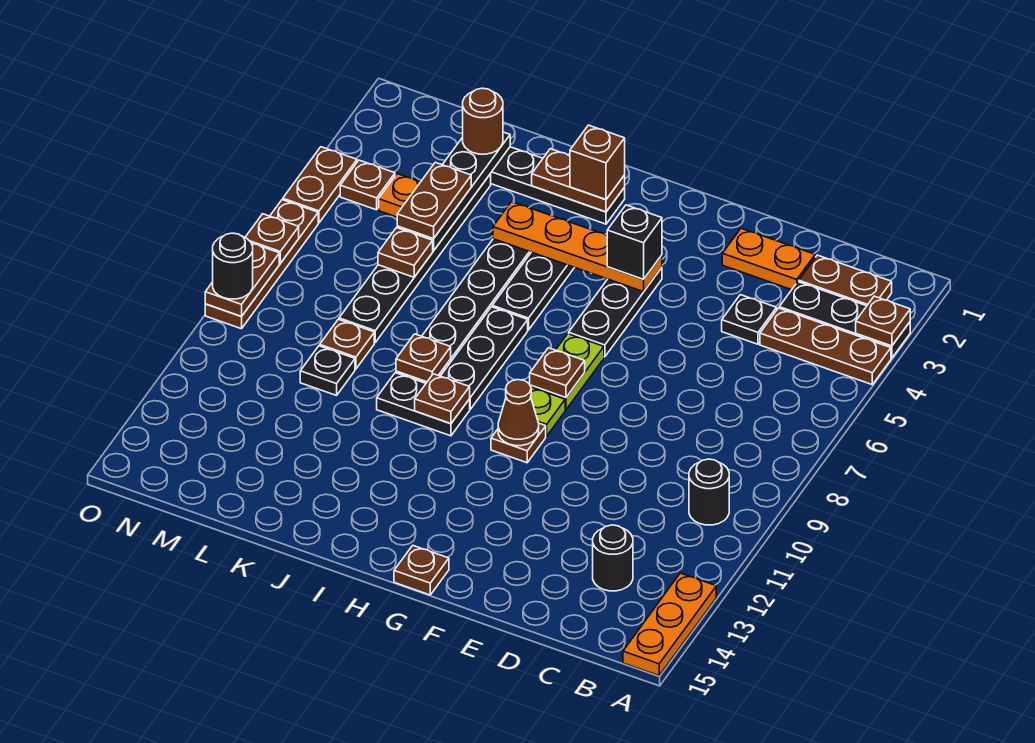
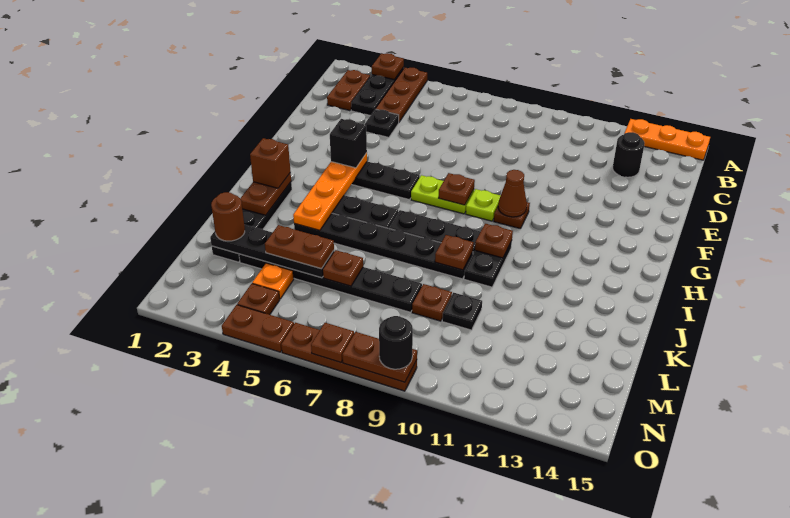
black round brick B10 level 1 -> none
orange plate D2:E2 level 1 -> none
brown plate G15 level 1 -> none

